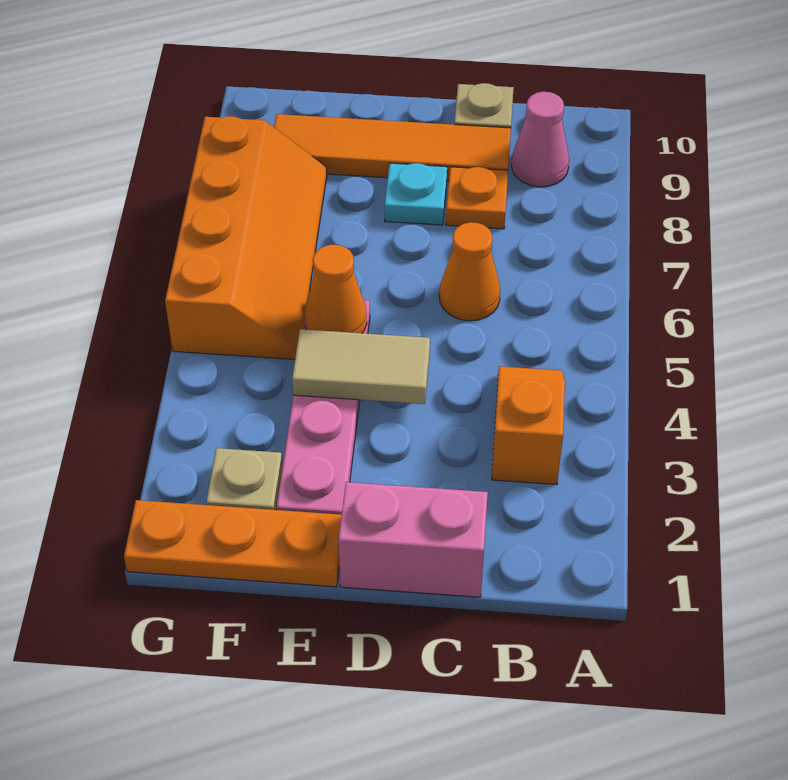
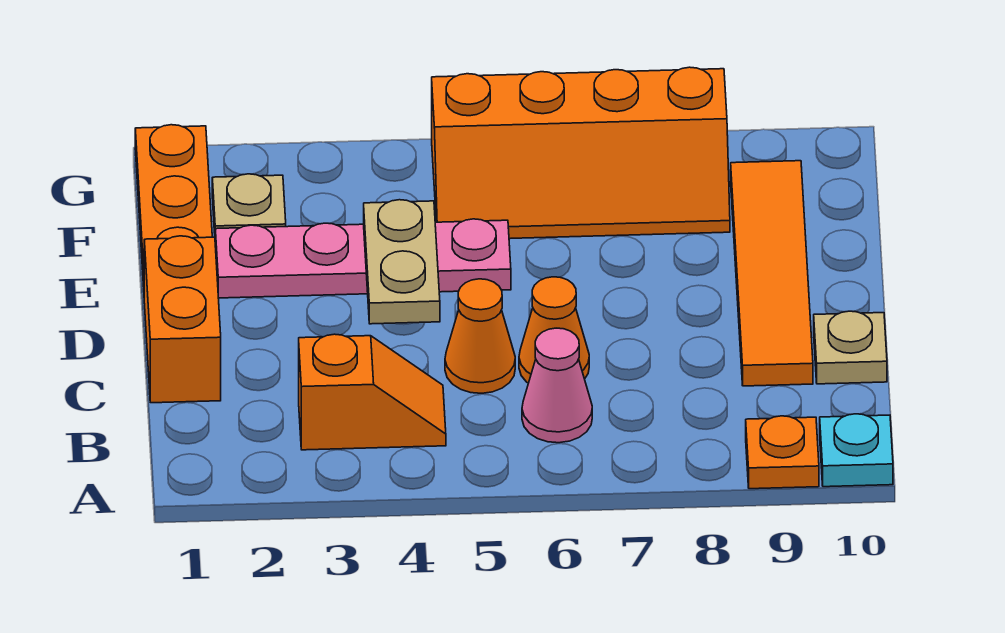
pink cone B9 level 1 -> pink cone B6 level 1
pink brick C1:D1 level 1 -> orange brick C1:D1 level 1
orange plate C8 level 1 -> orange plate A9 level 1
tan tile D4:E4 level 2 -> tan plate D4:E4 level 2
cyan plate D8 level 1 -> cyan plate A10 level 1
orange cone E5 level 2 -> orange cone C5 level 1

